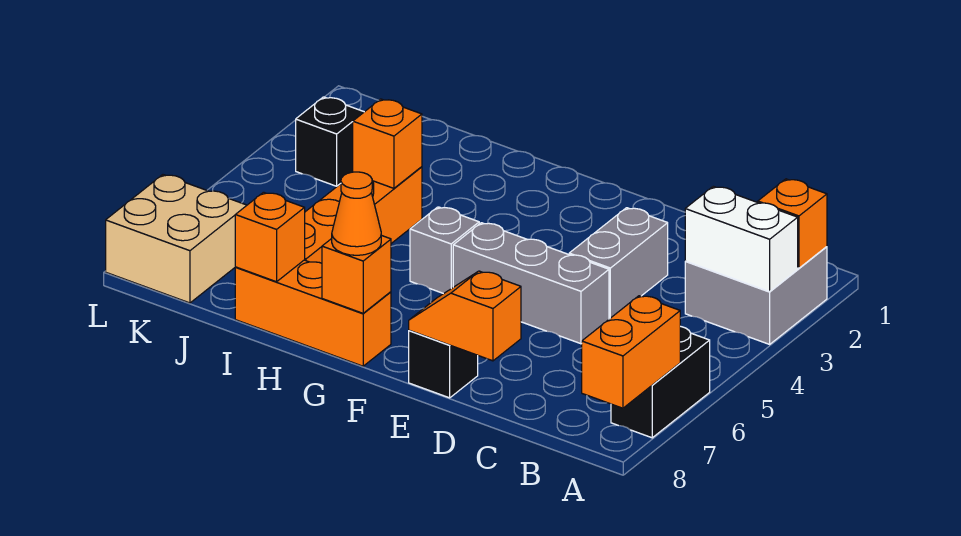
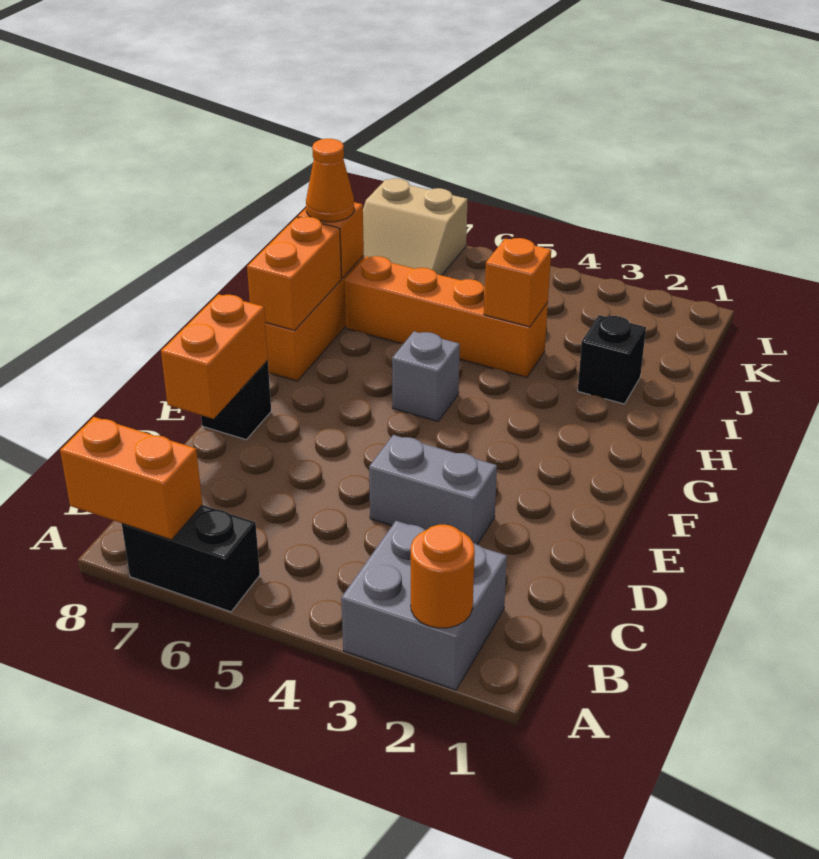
orange brick A2 level 2 -> orange round brick A2 level 2
white brick A3:B3 level 2 -> none
grey brick D5:F5 level 1 -> none
orange slope D8:E8 level 2 top D -> orange brick D8:E8 level 2
orange brick G8 level 2 -> orange brick G8:H8 level 2
orange cone G8 level 3 -> orange cone I8 level 3
black brick K3 level 1 -> black brick I2 level 1
tan brick K7:L8 level 1 -> tan slope K7:L8 level 1 top L

